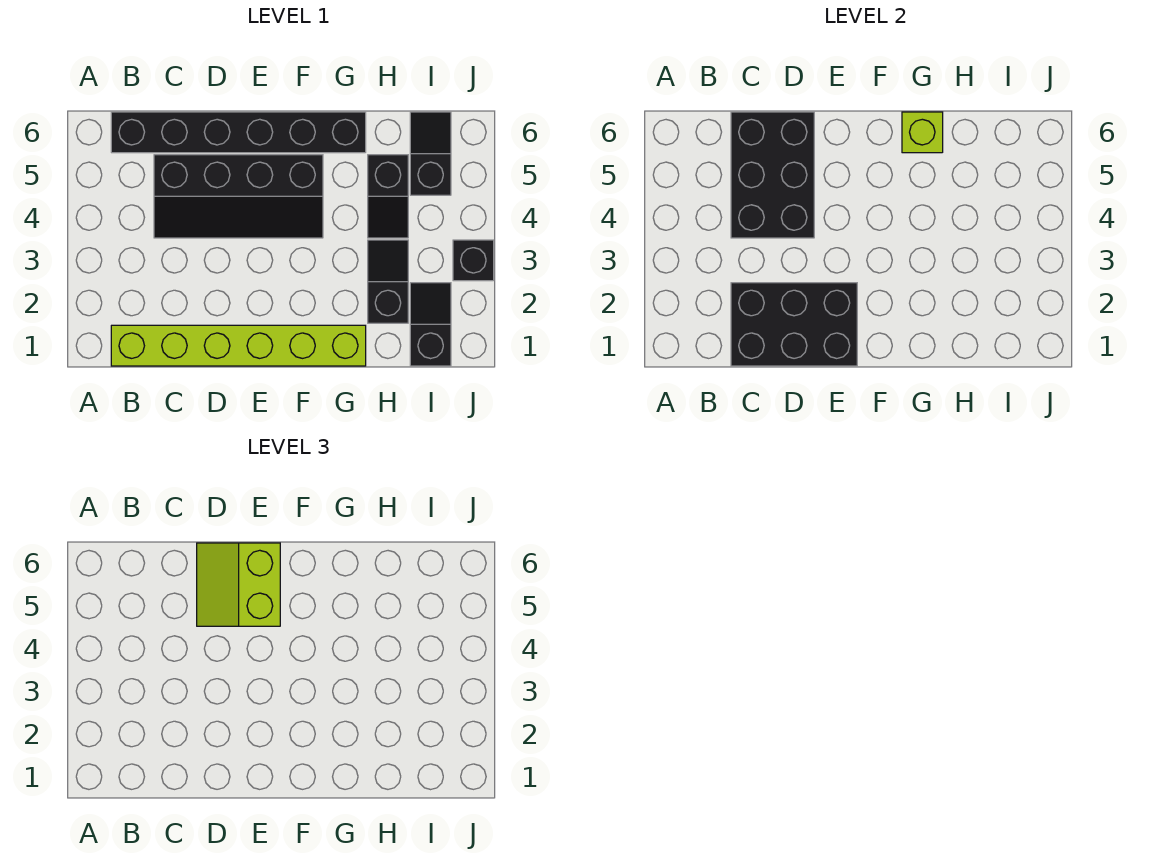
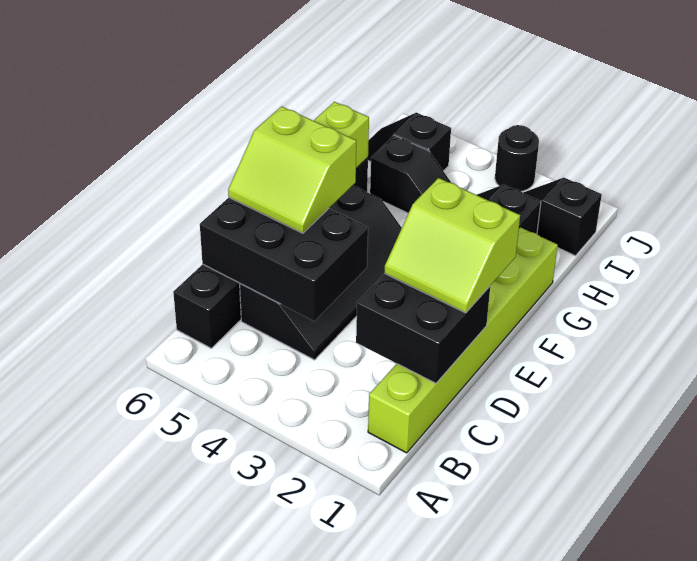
black brick C1:E2 level 2 -> black brick C1:D2 level 2
none -> lime slope D1:E2 level 3 top E
black brick J3 level 1 -> black round brick J3 level 1

